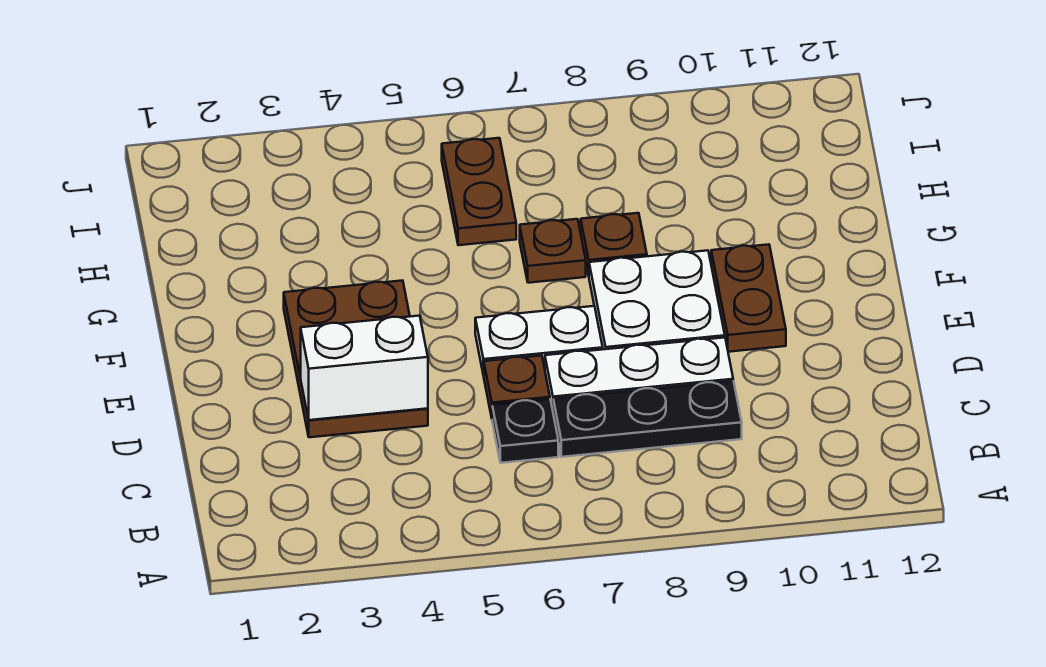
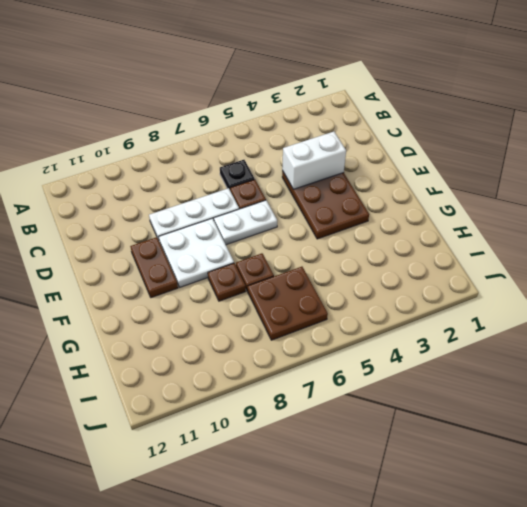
black plate C7:C9 level 1 -> none
brown plate H6:I6 level 1 -> brown plate H6:I7 level 1

